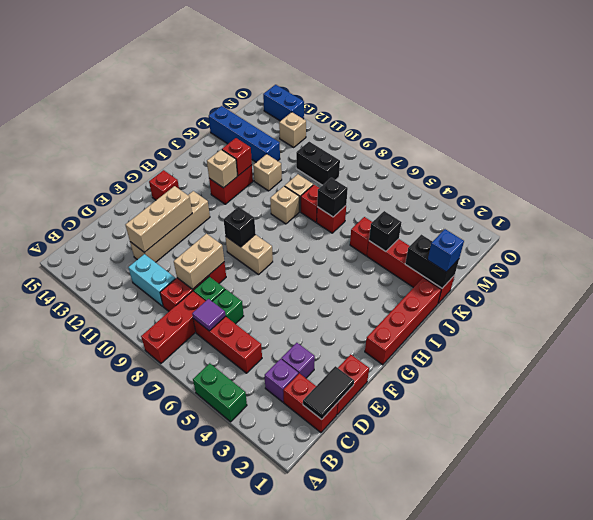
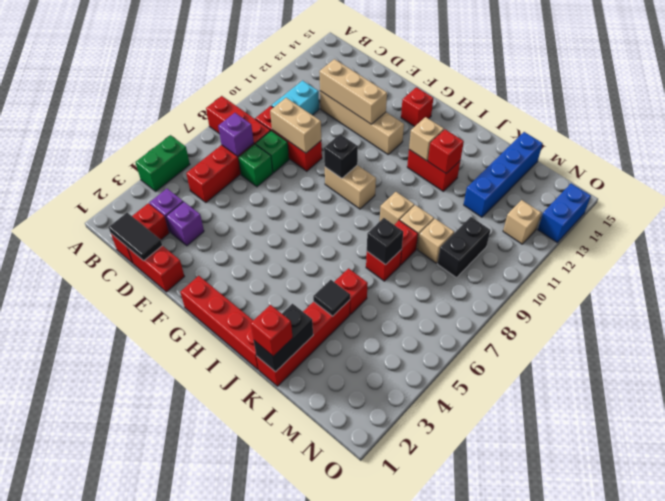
purple tile C7 level 2 -> purple brick C7 level 2
tan brick G8:G9 level 1 -> tan brick G9:H9 level 1
blue brick K1 level 3 -> red brick K1 level 3
black brick K4 level 2 -> black tile K4 level 2
tan brick K11 level 1 -> tan brick L9 level 1

